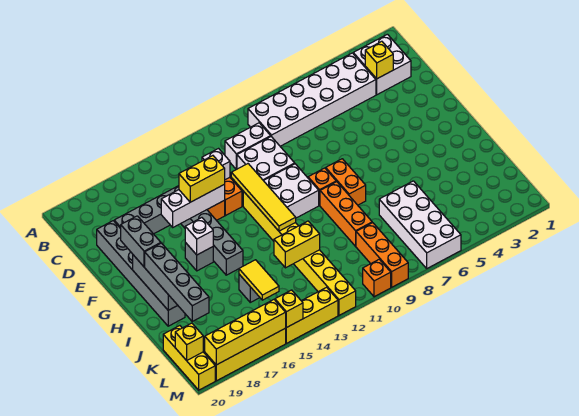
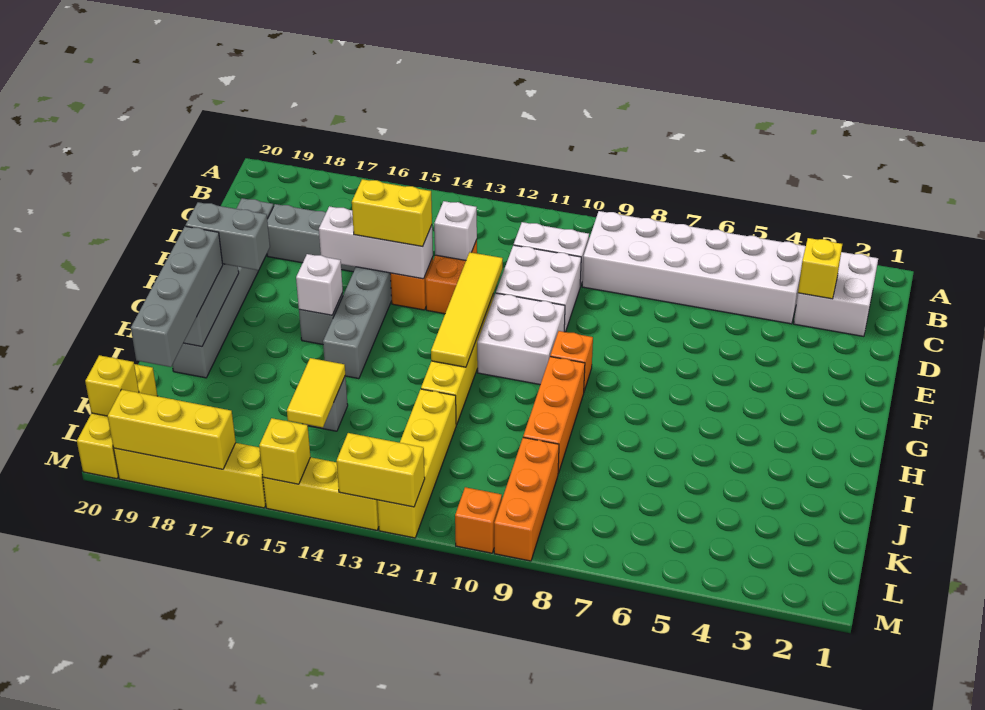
grey brick F19:G19 level 3 -> grey brick G18:G19 level 3
orange brick G8:H8 level 1 -> none
white brick J6:M7 level 1 -> none
yellow brick J12:J13 level 2 -> yellow brick M12:M13 level 2
yellow brick M16:M19 level 2 -> yellow brick M17:M19 level 2

